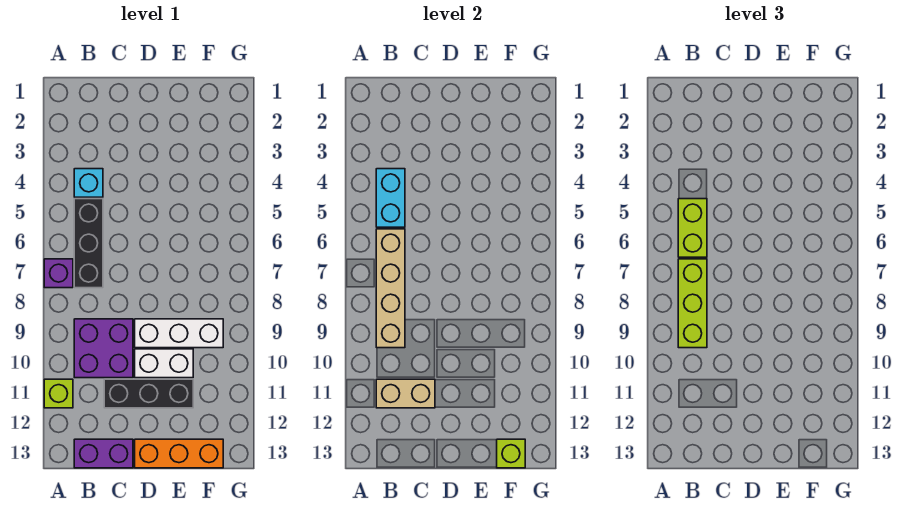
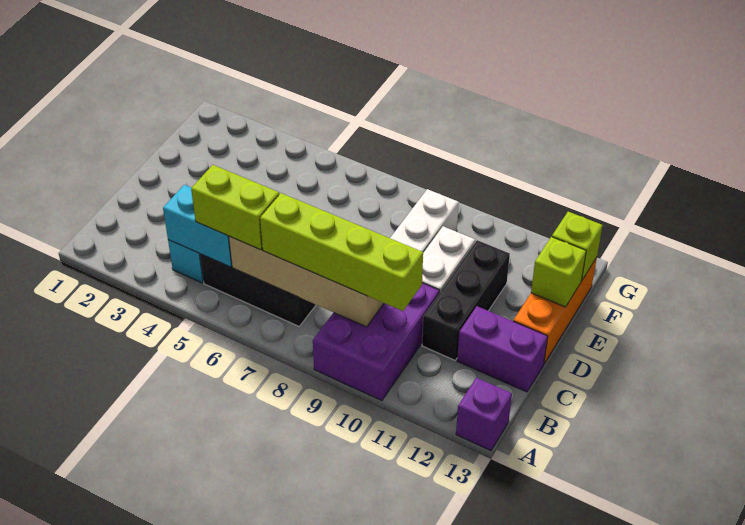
purple brick A7 level 1 -> purple brick A13 level 1
lime brick A11 level 1 -> lime brick E13 level 2
lime brick B7:B9 level 3 -> lime brick B7:B10 level 3
purple brick B9:C10 level 1 -> purple brick A9:C10 level 1
tan brick B11:C11 level 2 -> none
purple brick B13:C13 level 1 -> purple brick C12:C13 level 1

